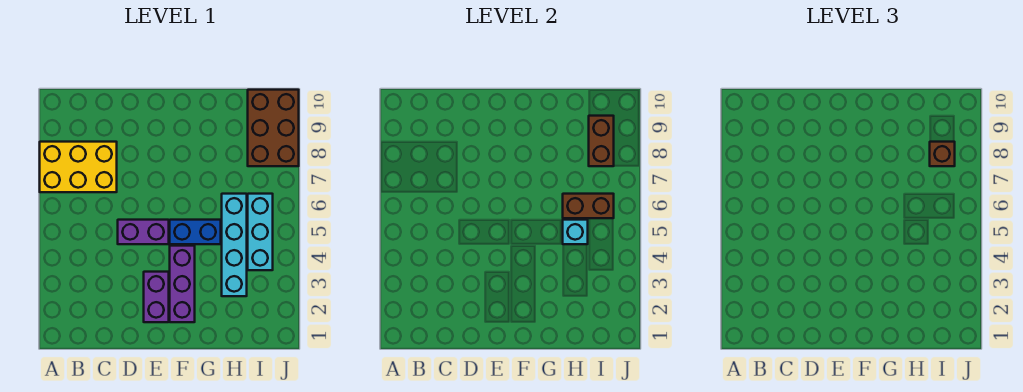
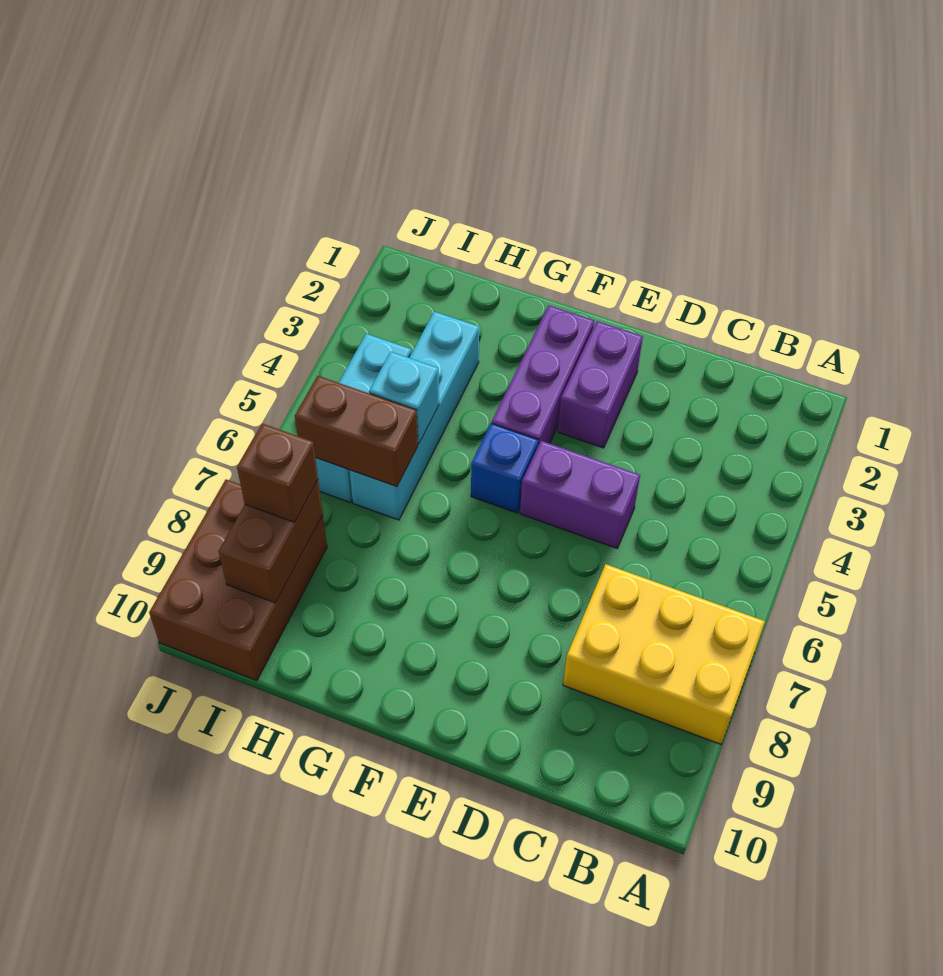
blue brick F5:G5 level 1 -> blue brick F5 level 1

